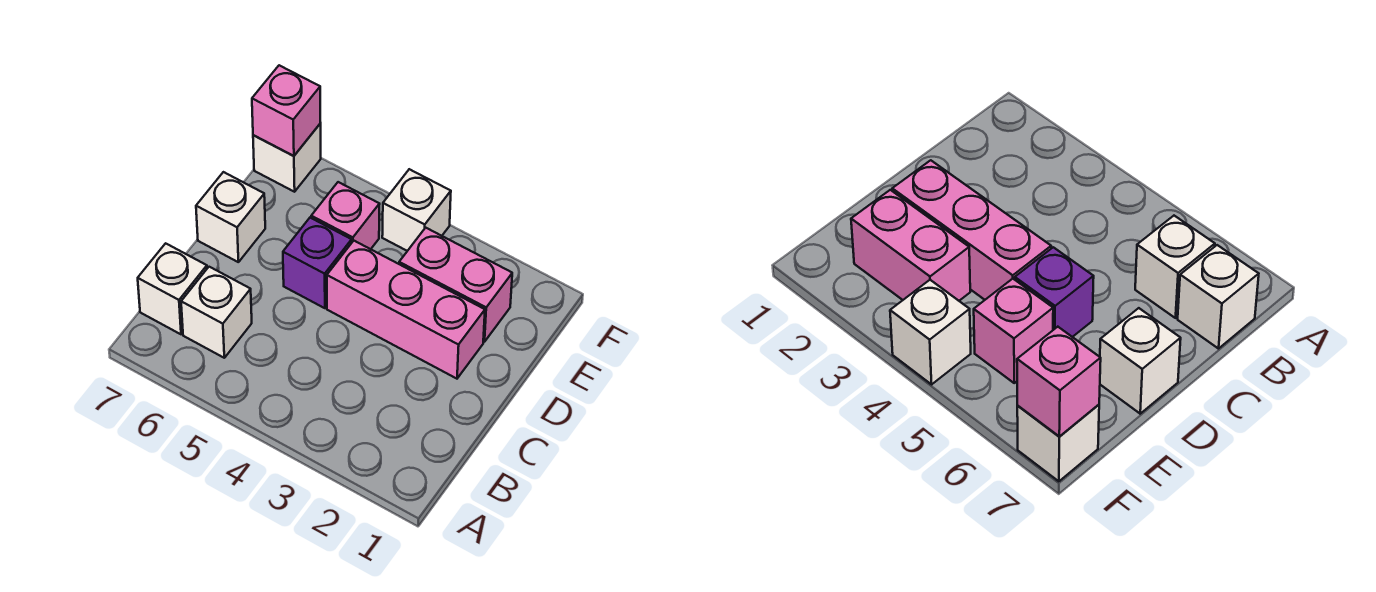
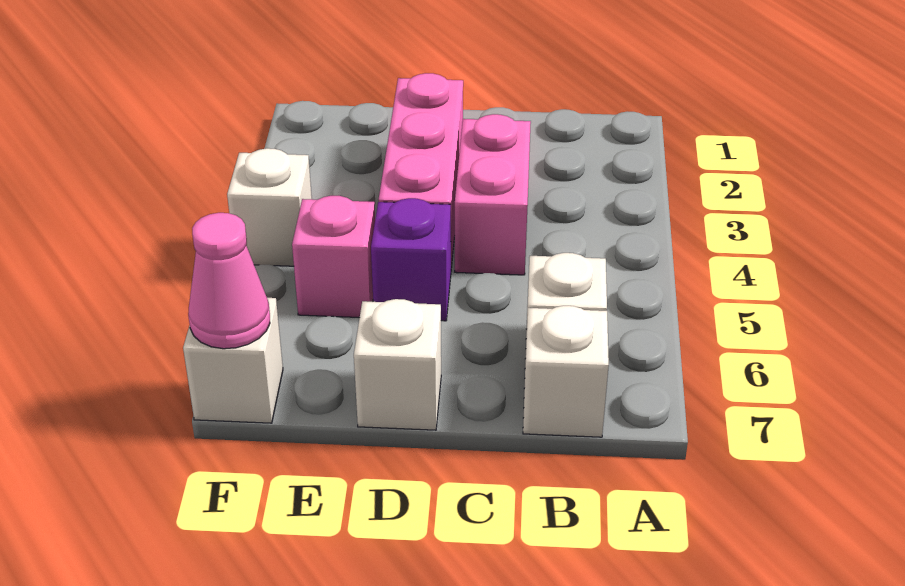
pink brick E2:E3 level 1 -> pink brick C3:C4 level 1
pink brick F7 level 2 -> pink cone F7 level 2

